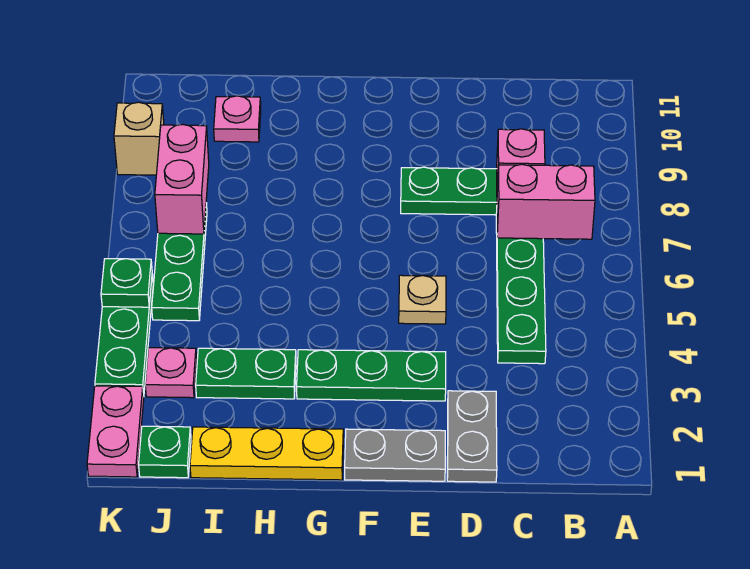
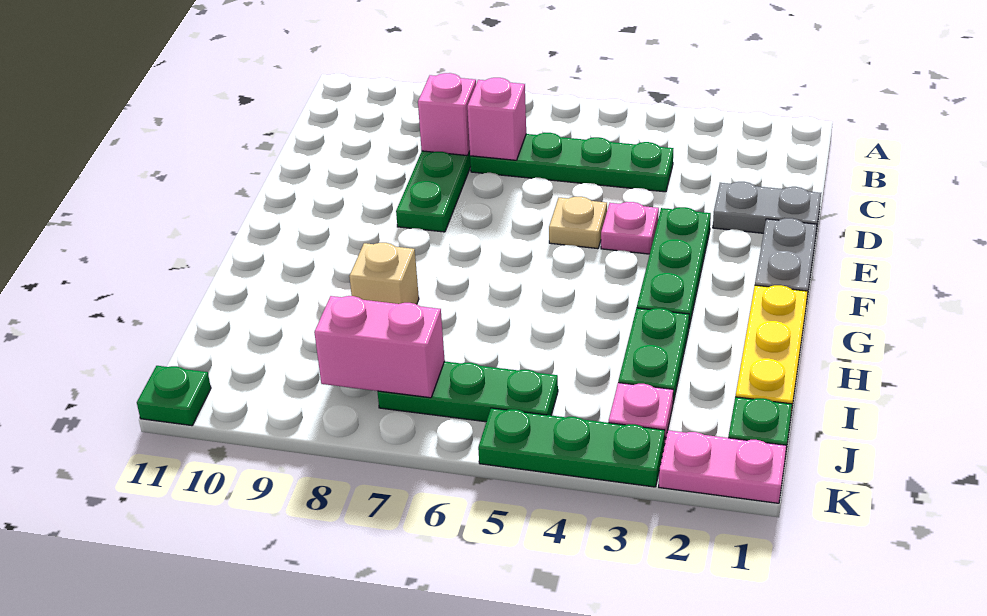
pink brick B7:C7 level 2 -> pink brick C7 level 2
pink plate I10 level 1 -> pink plate E4 level 1
green plate K5 level 2 -> green plate K11 level 1
tan brick K9 level 1 -> tan brick H8 level 1

